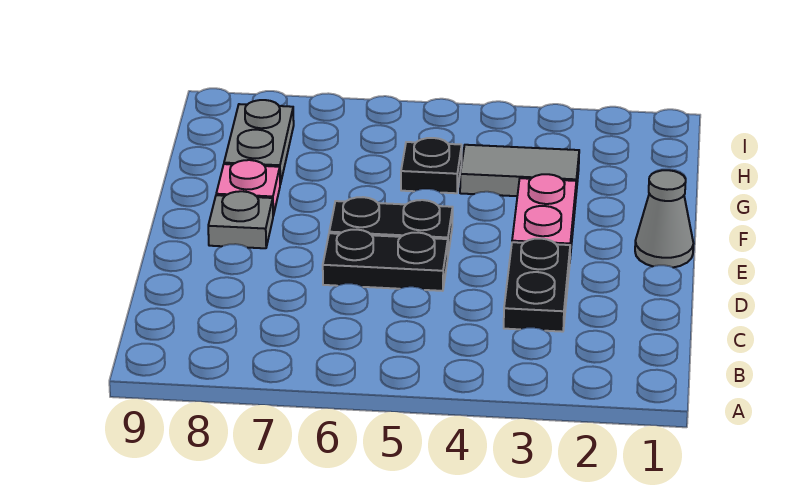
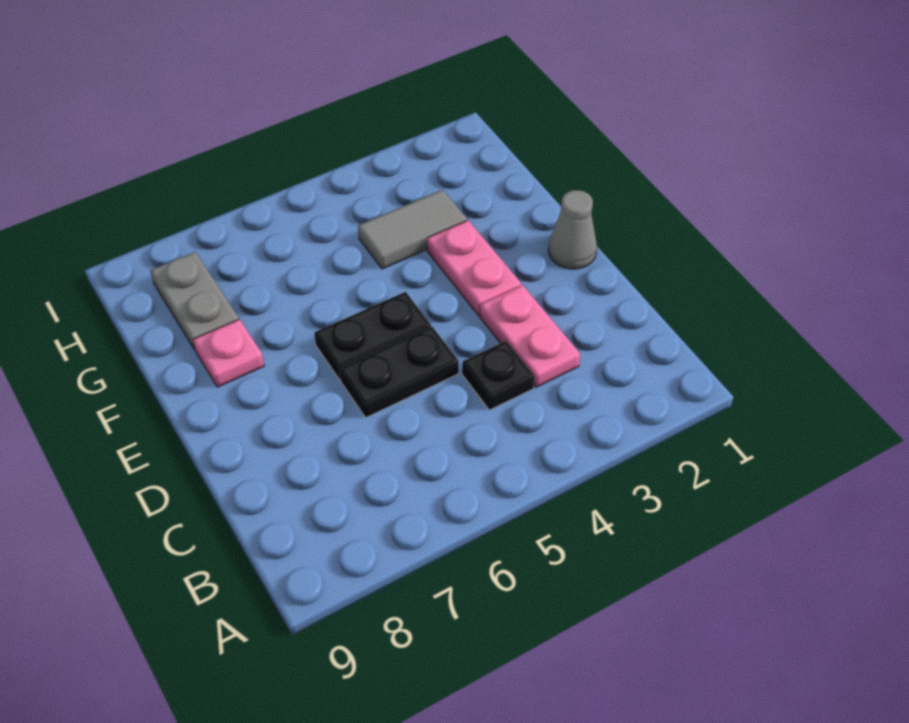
black plate C3:D3 level 1 -> pink plate C3:D3 level 1
grey plate E8 level 1 -> none
black plate G5 level 1 -> black plate C4 level 1

